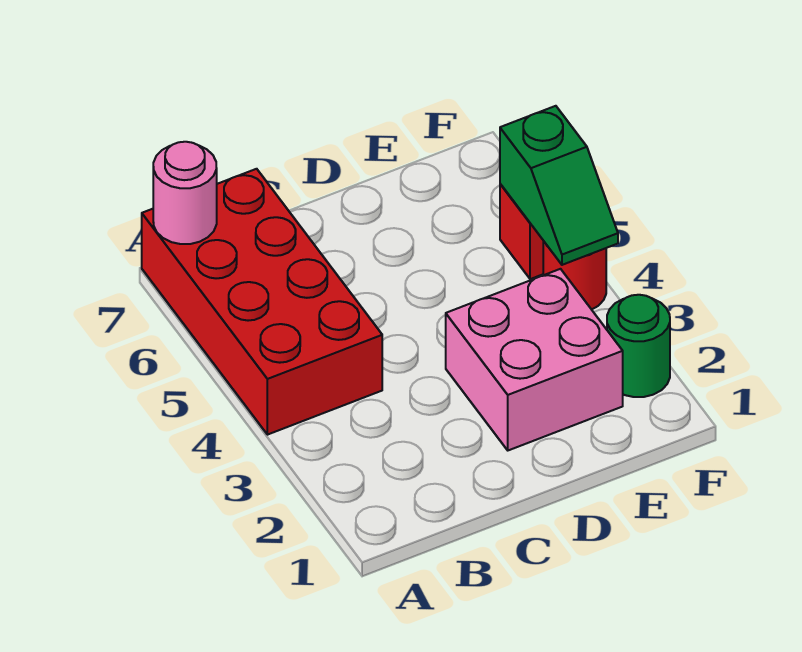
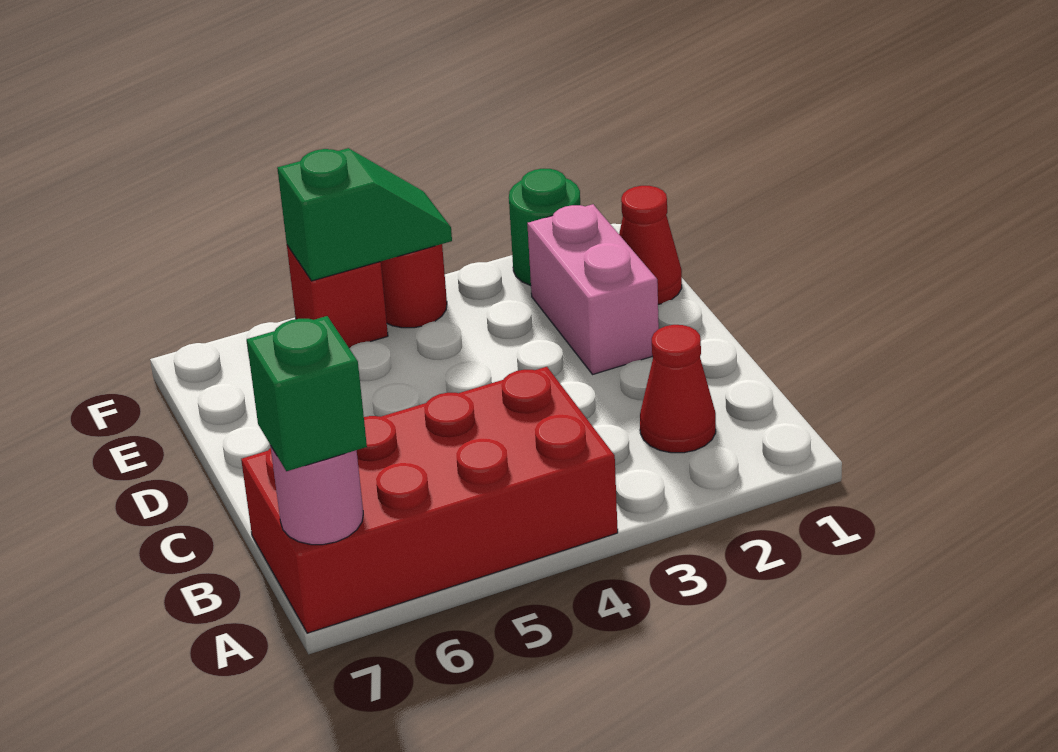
none -> green brick A7 level 3
none -> red cone B2 level 1
pink brick D2:E3 level 1 -> pink brick D2:E2 level 1
none -> red cone E1 level 1

